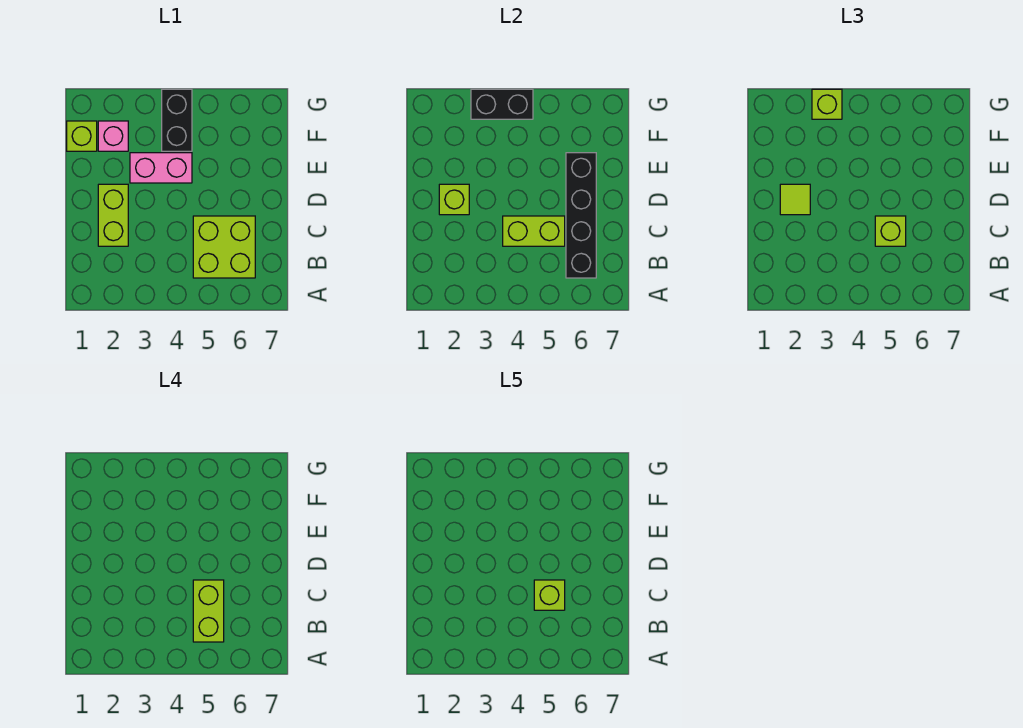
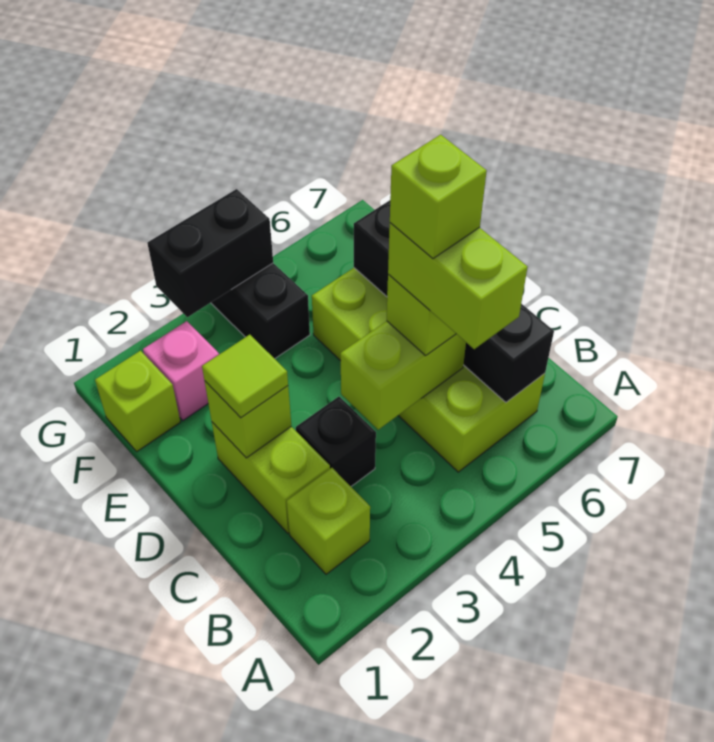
lime brick B5:C6 level 1 -> lime brick B5:E6 level 1
none -> black brick C3 level 1
pink brick E3:E4 level 1 -> none
lime brick G3 level 3 -> lime brick B2 level 1

